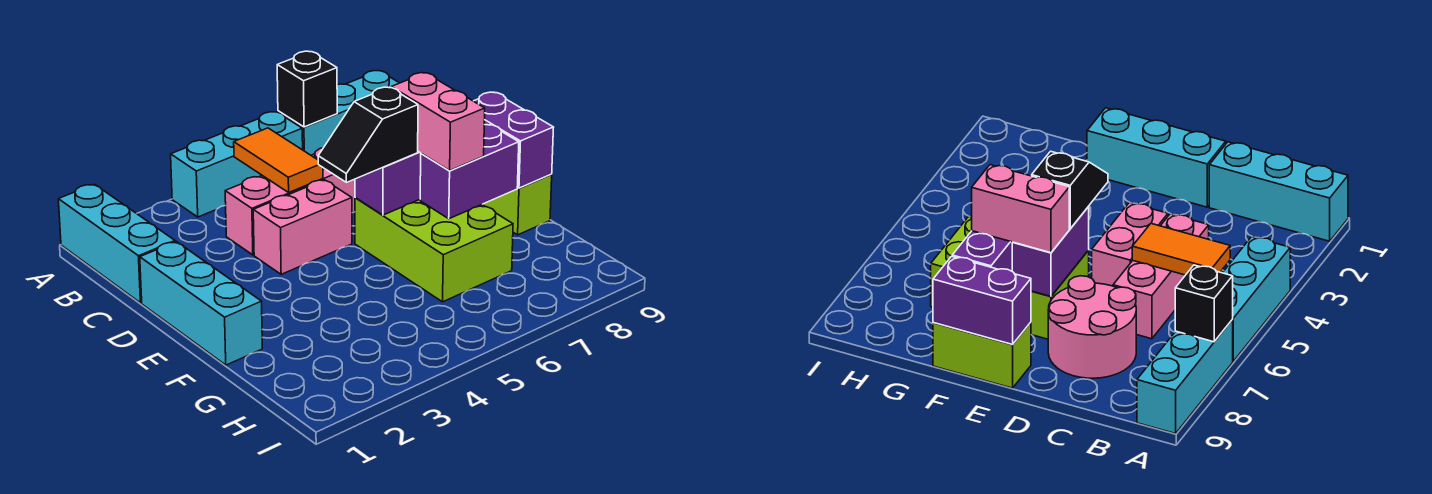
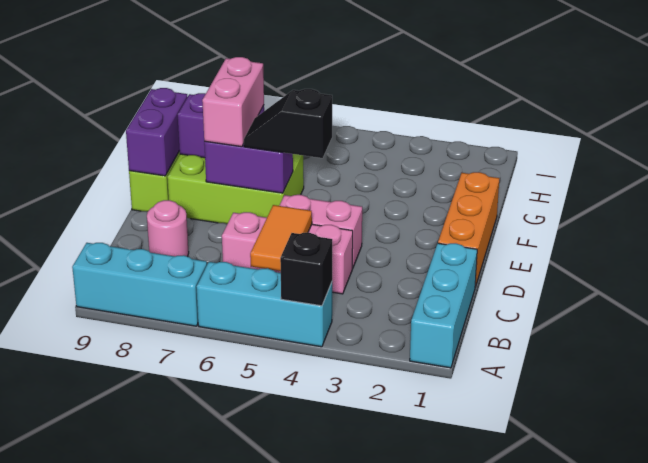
black brick A7 level 2 -> black brick A4 level 2
pink round brick C7:D8 level 1 -> pink round brick C8 level 1
cyan brick D1:F1 level 1 -> orange brick D1:F1 level 1
black slope E5:E6 level 3 top 6 -> black slope E5:E6 level 3 top 5
lime brick E6:G7 level 1 -> lime brick E6:F8 level 1

